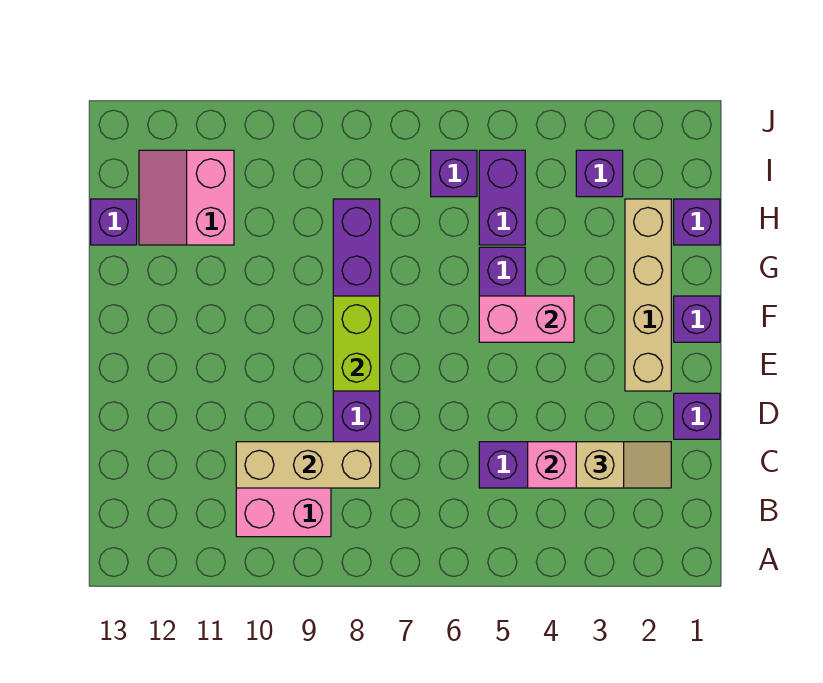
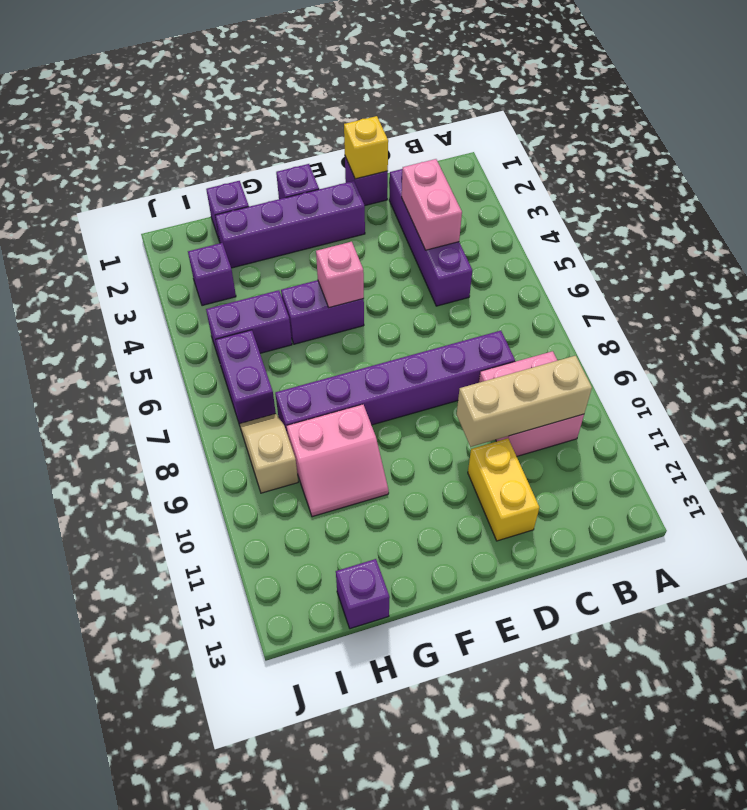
tan slope C2:C3 level 3 top 3 -> tan slope I8:I9 level 1 top 9
tan brick C8:C10 level 2 -> tan brick B10:D10 level 2
none -> yellow brick D1 level 2
none -> yellow brick D11:D12 level 1
tan brick E2:H2 level 1 -> purple brick E2:H2 level 1
lime brick E8:F8 level 2 -> none
pink brick F4:F5 level 2 -> pink brick F5 level 2
pink slope H11:I12 level 1 top 11 -> pink slope G9:H10 level 1 top 9
purple brick I6 level 1 -> purple brick I6:I7 level 1

